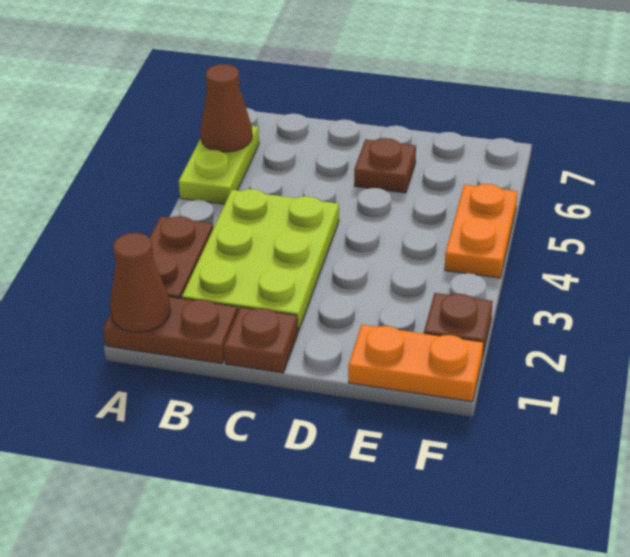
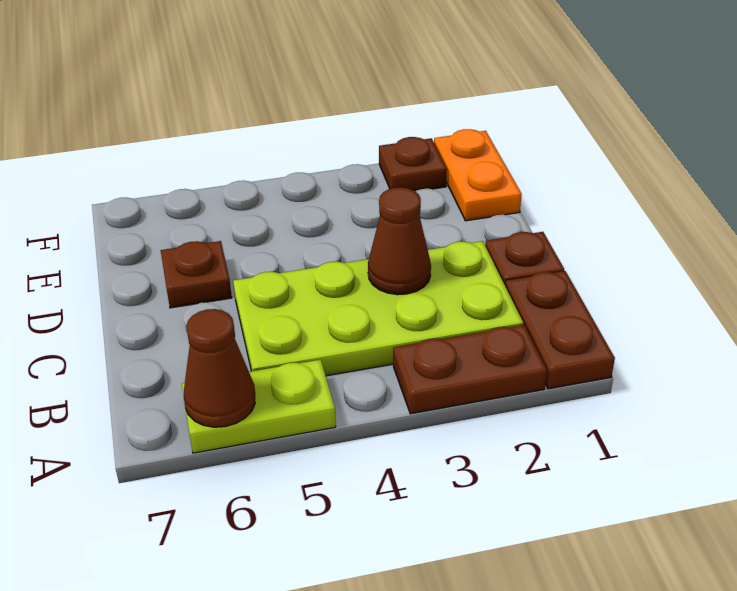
brown cone A1 level 2 -> brown cone C3 level 2
lime plate B2:C4 level 1 -> lime plate B2:C5 level 1
orange plate F4:F5 level 1 -> none

